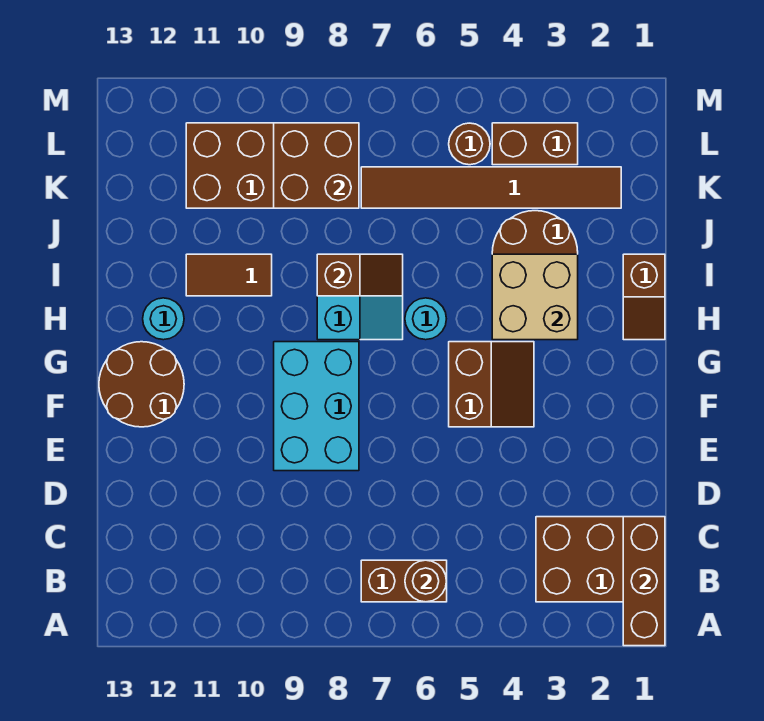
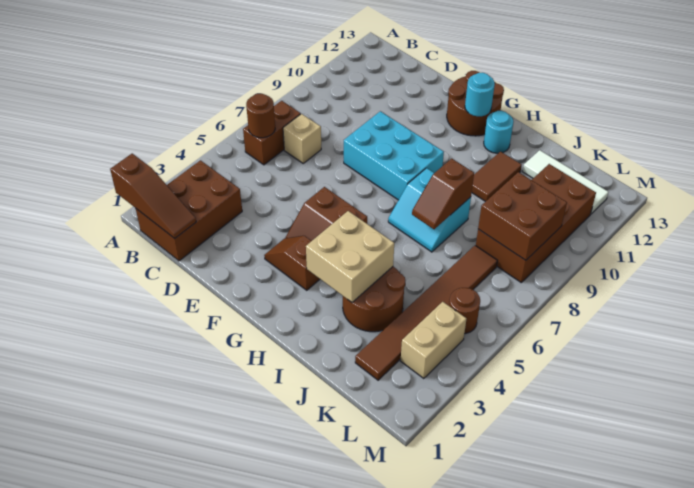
brown brick A1:C1 level 2 -> brown slope A1:C1 level 2 top A
none -> tan brick C7 level 1
brown slope H1:I1 level 1 top I -> brown slope F3:G3 level 1 top G
cyan round brick H6 level 1 -> cyan round brick G12 level 2
none -> white tile J12:L12 level 1
brown brick L3:L4 level 1 -> tan brick L3:L4 level 1

